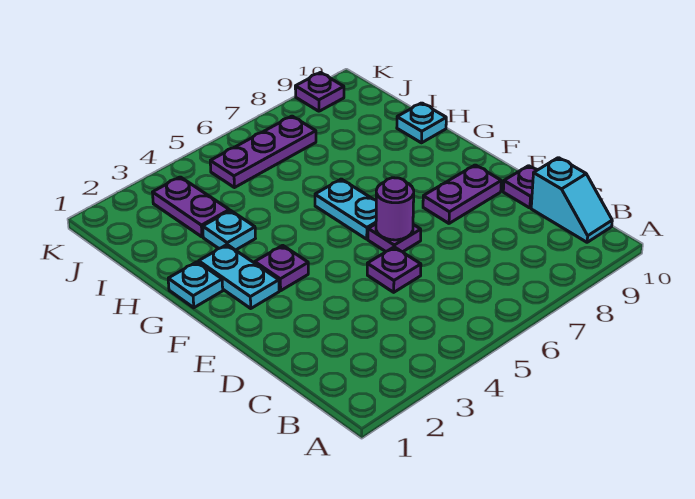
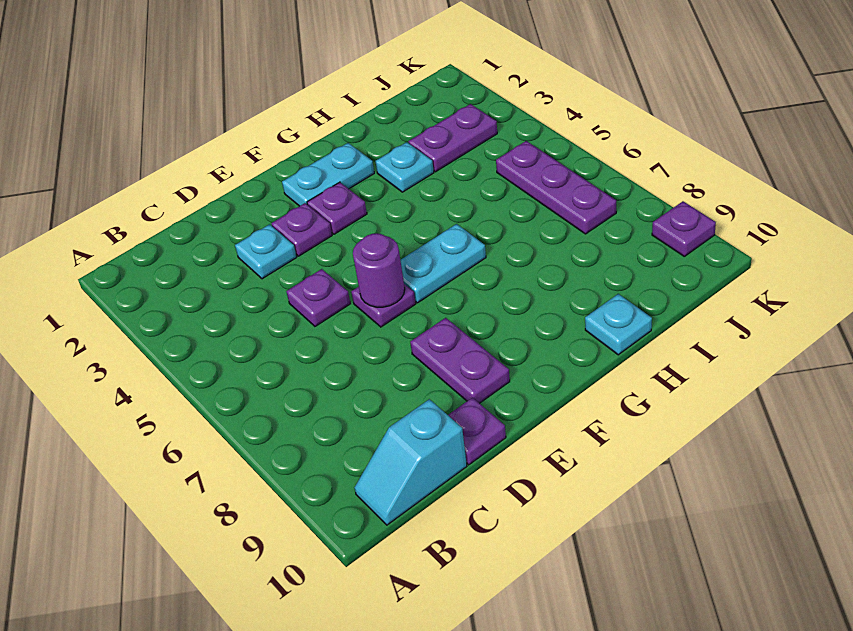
none -> purple plate E3 level 1
cyan plate G1 level 1 -> cyan plate D3 level 1

